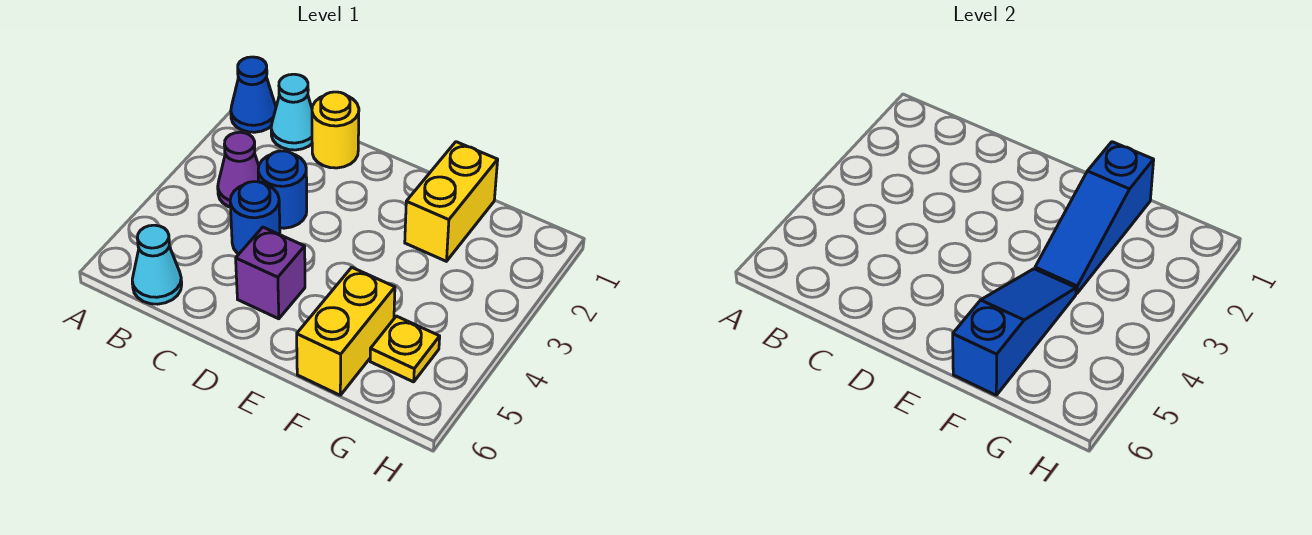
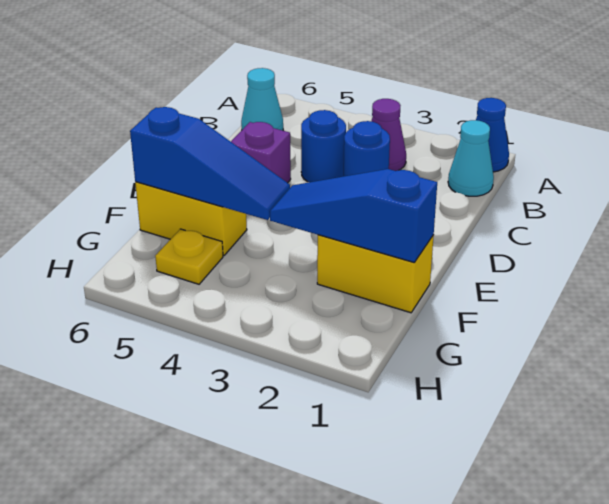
yellow round brick C1 level 1 -> none

